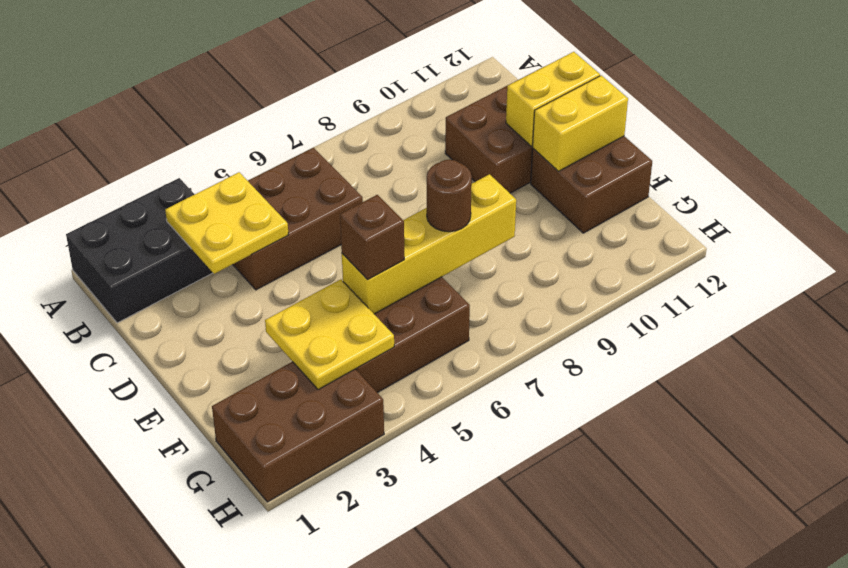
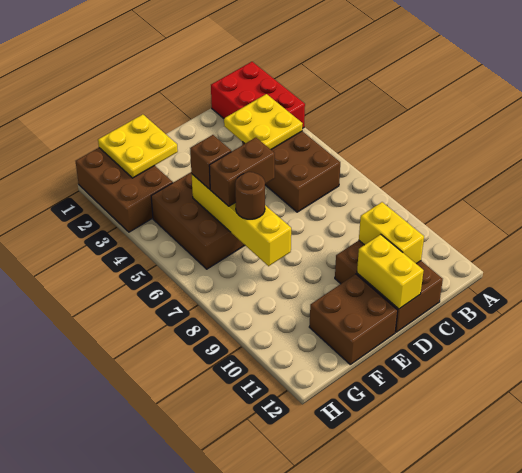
black brick A1:B3 level 1 -> red brick A1:B3 level 1
none -> brown brick E6:F6 level 3
yellow brick E11:E12 level 2 -> yellow brick C10:C11 level 2
yellow plate F3:G4 level 2 -> yellow plate F1:G2 level 2

